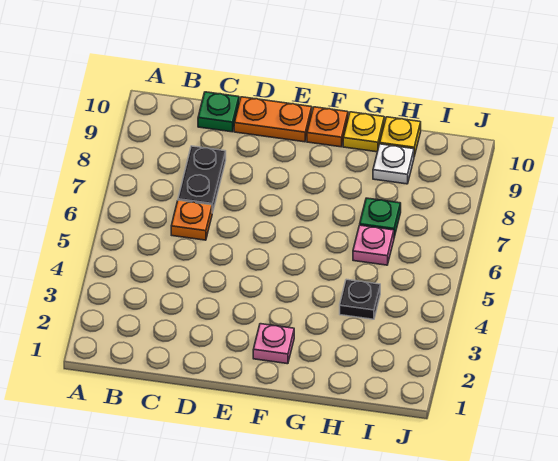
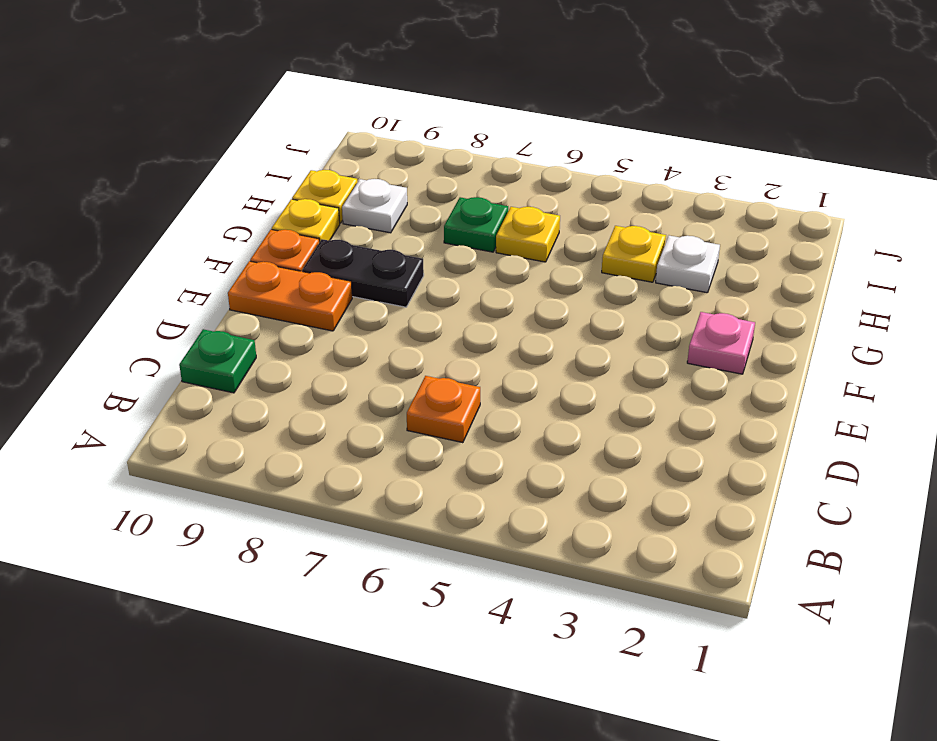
black plate C7:C8 level 1 -> black plate F8:F9 level 1
orange plate D10:E10 level 1 -> orange plate E9:E10 level 1
none -> white plate H3 level 1
black plate H4 level 1 -> yellow plate H4 level 1
pink plate H6 level 1 -> yellow plate H6 level 1

